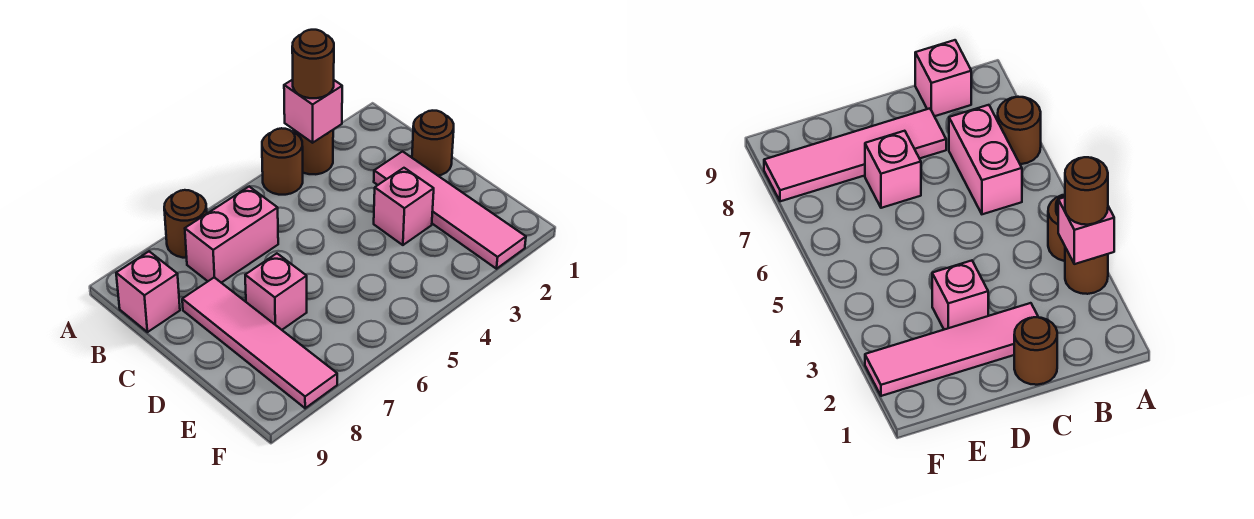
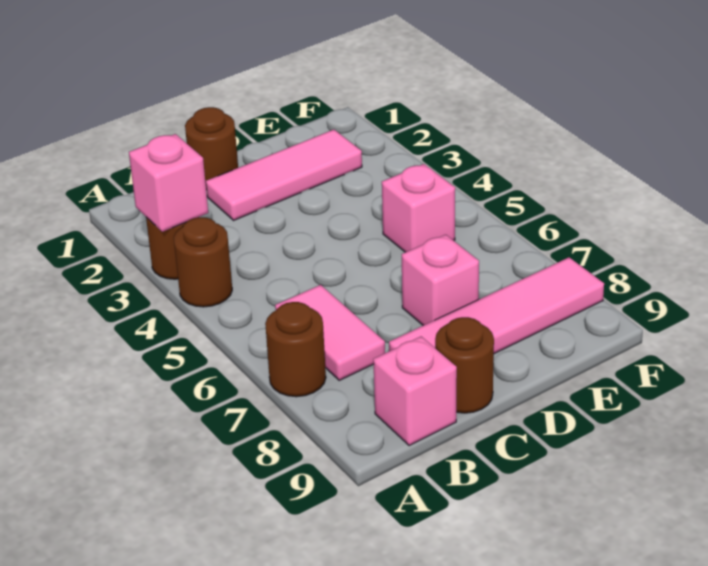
brown round brick A3 level 3 -> brown round brick C9 level 1
pink brick B6:B7 level 1 -> pink tile B6:B7 level 1
pink tile C2:F2 level 1 -> pink tile C2:E2 level 1
pink brick D3 level 1 -> pink brick E5 level 1

